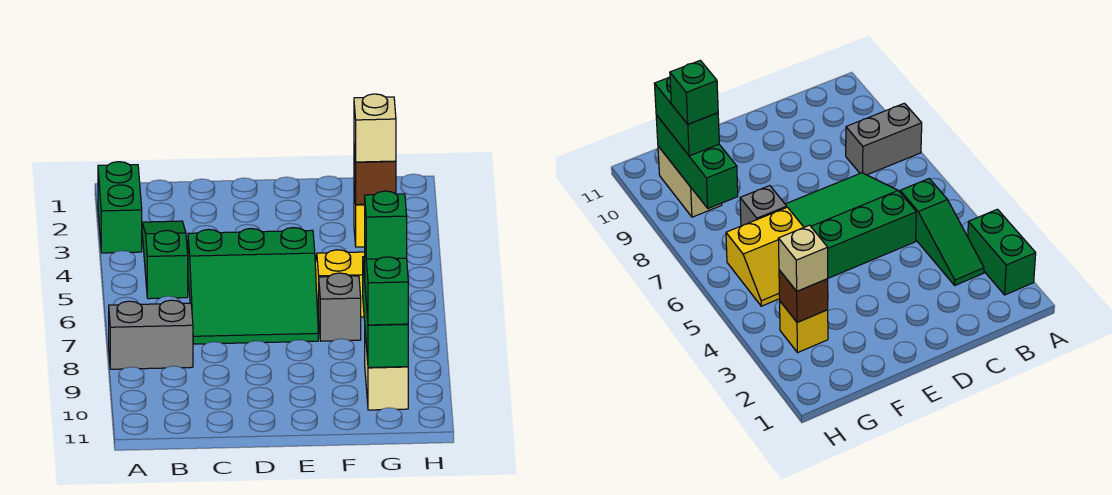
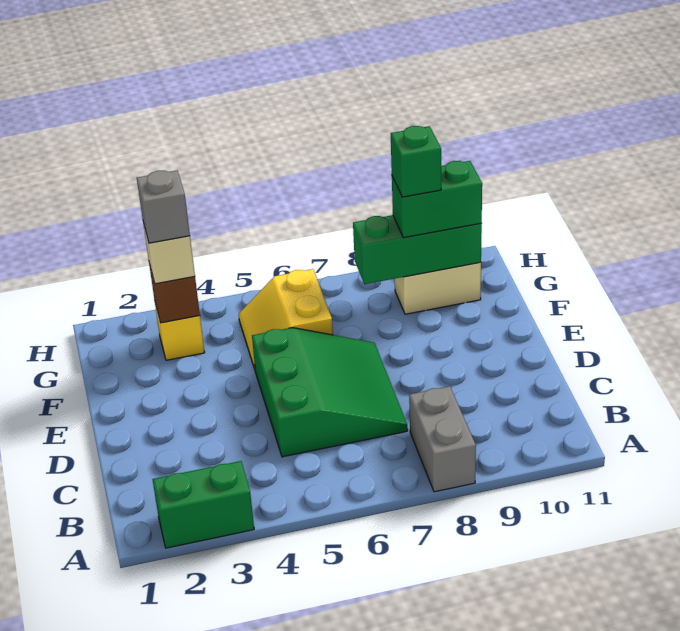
green slope B3:B5 level 1 top 5 -> none
grey brick F7 level 1 -> grey brick G3 level 4

